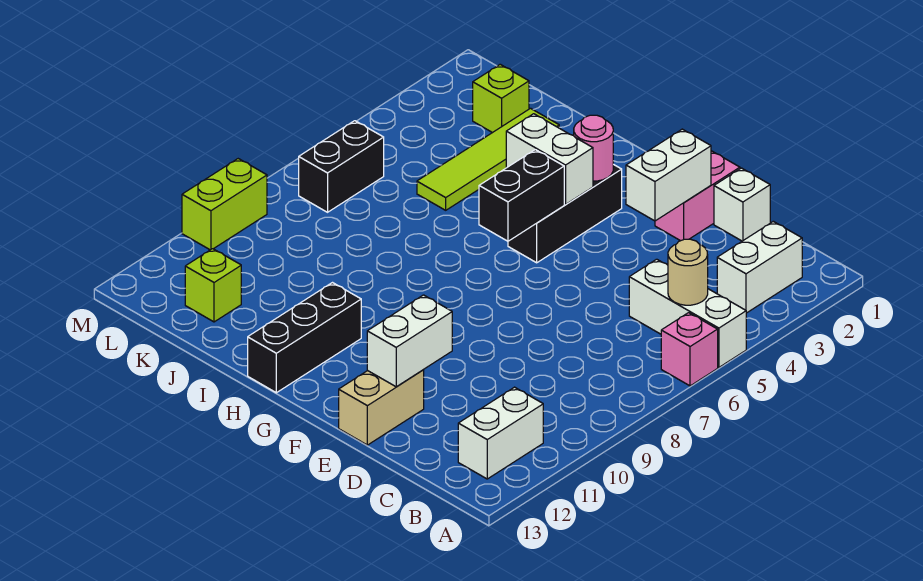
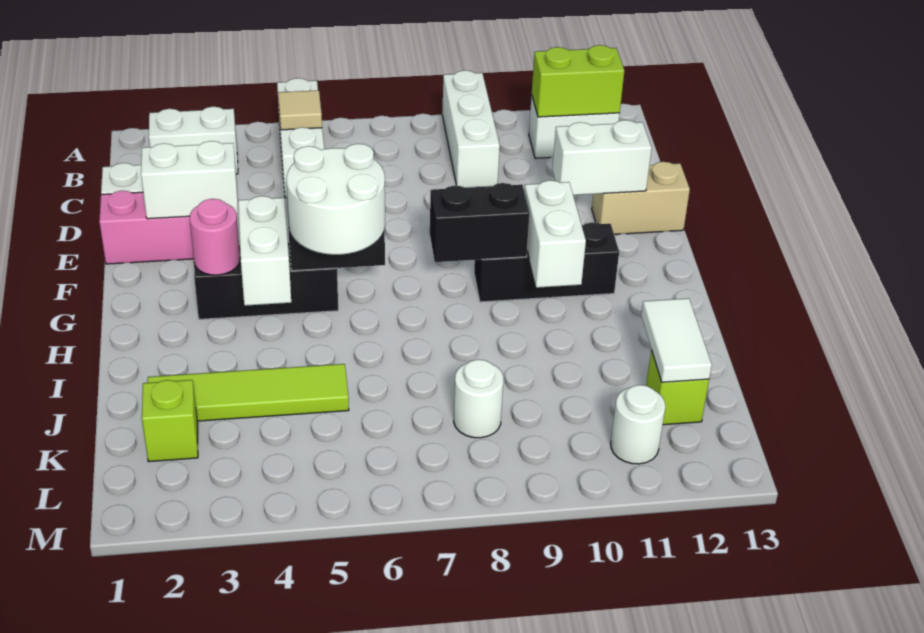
pink brick A6 level 1 -> none
none -> white brick A9:C9 level 1
tan round brick B5 level 2 -> tan tile B5 level 2
none -> white round brick G5:H6 level 3
none -> white brick G10:H10 level 2
black brick H11:H13 level 1 -> black brick G9:G11 level 1
none -> white tile J12:K12 level 2
none -> white round brick K8 level 1
black brick L6:L7 level 1 -> black brick G8:G9 level 2
none -> white round brick L11 level 1
lime brick M9:M10 level 1 -> lime brick B11:B12 level 2

